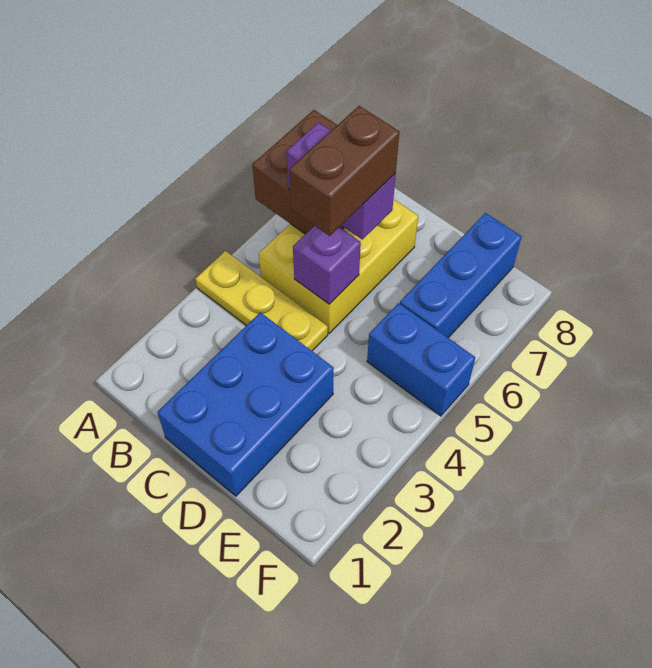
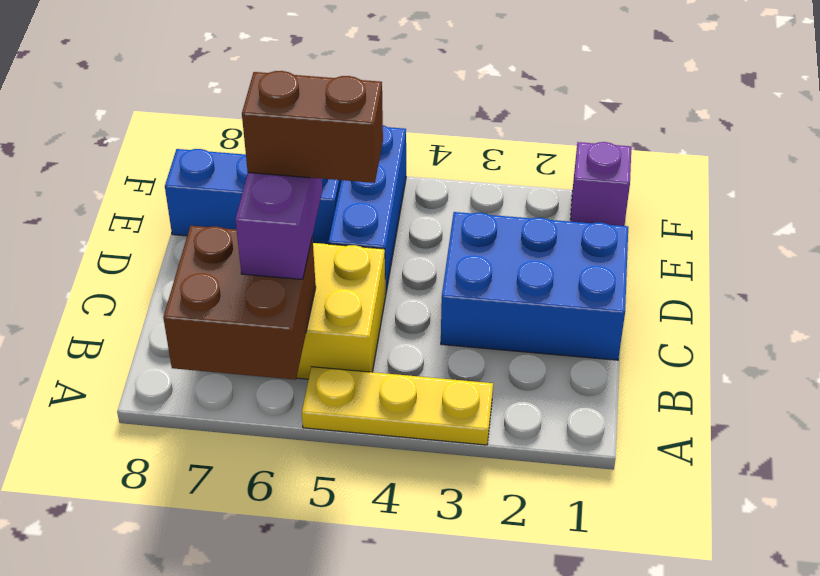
yellow plate A4:C4 level 1 -> yellow plate A3:A5 level 1
purple brick C5 level 2 -> purple brick F1 level 1
blue brick E5:F5 level 1 -> blue brick D5:F5 level 1

